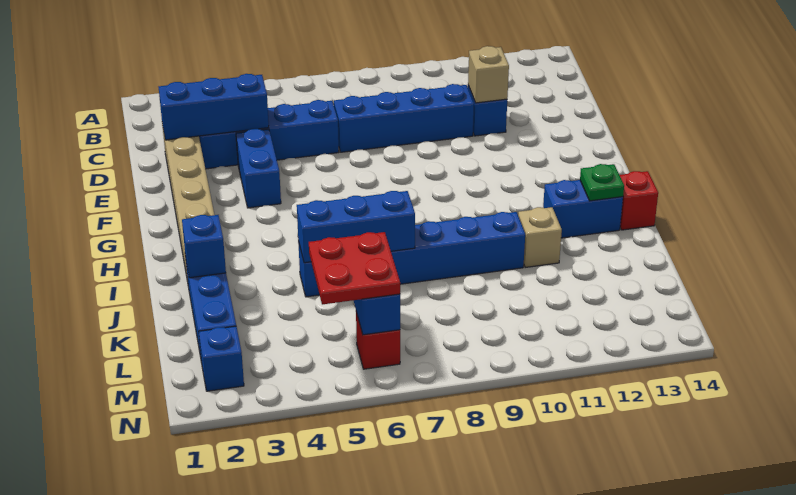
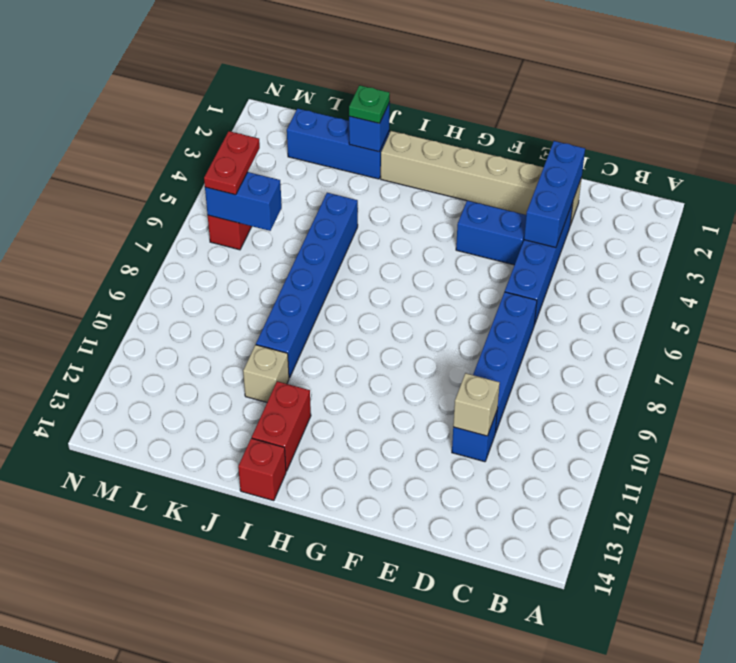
blue brick I12:I13 level 1 -> red brick I12:I13 level 1
green plate I13 level 2 -> green plate J2 level 3
blue brick J5:J7 level 2 -> none
red plate L5:M6 level 3 -> red plate M5:M6 level 3
blue brick M2 level 1 -> none

